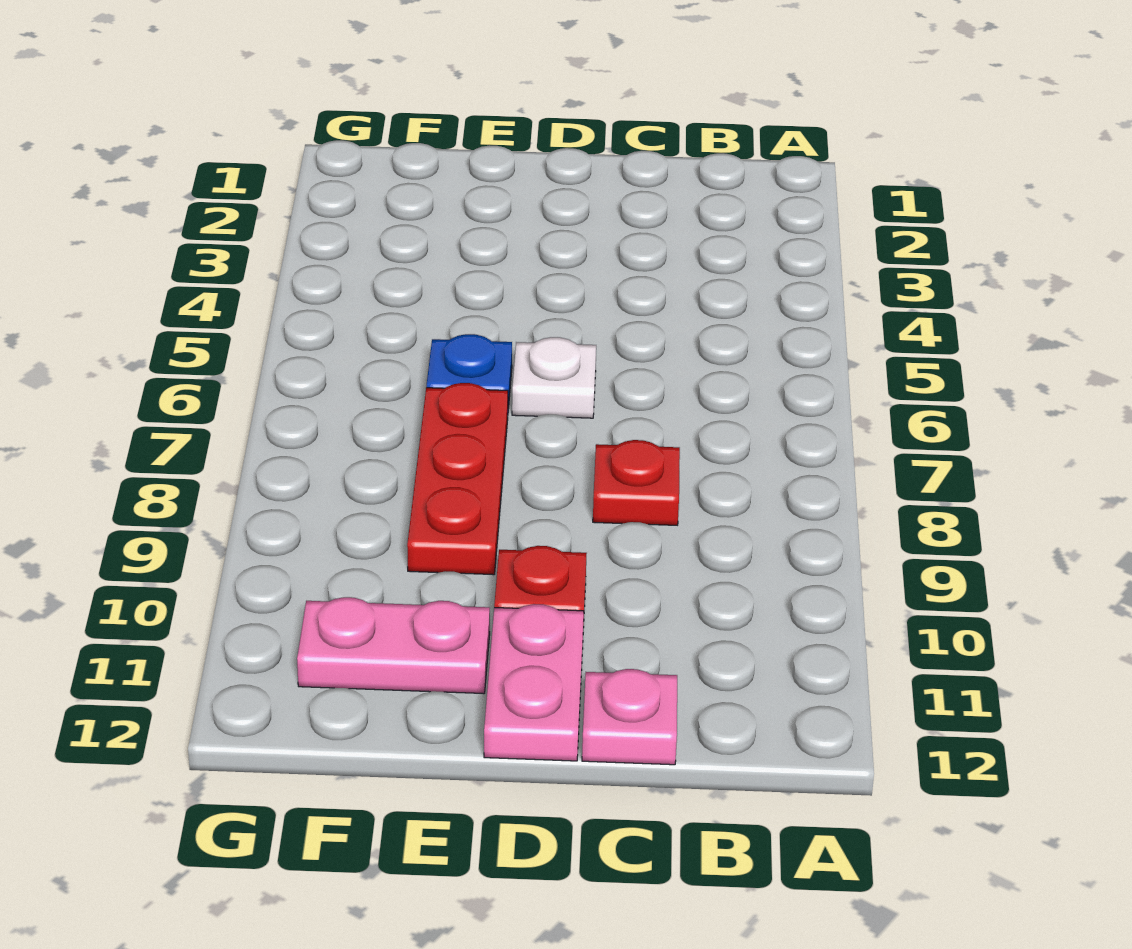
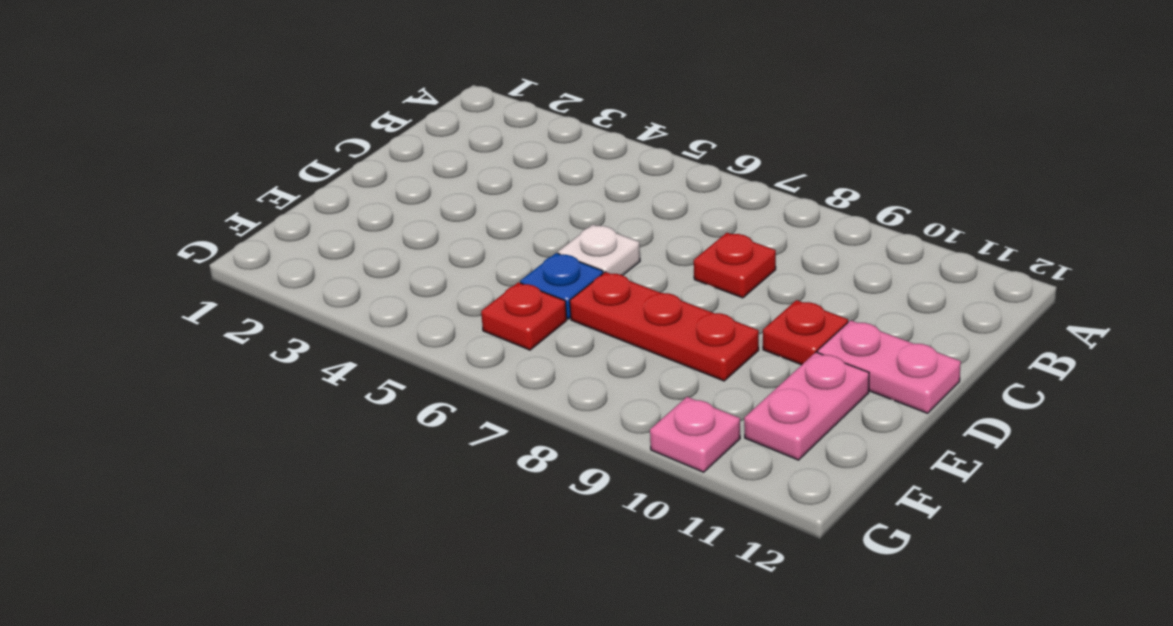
pink plate C12 level 1 -> pink plate G10 level 1
none -> red plate F6 level 1

